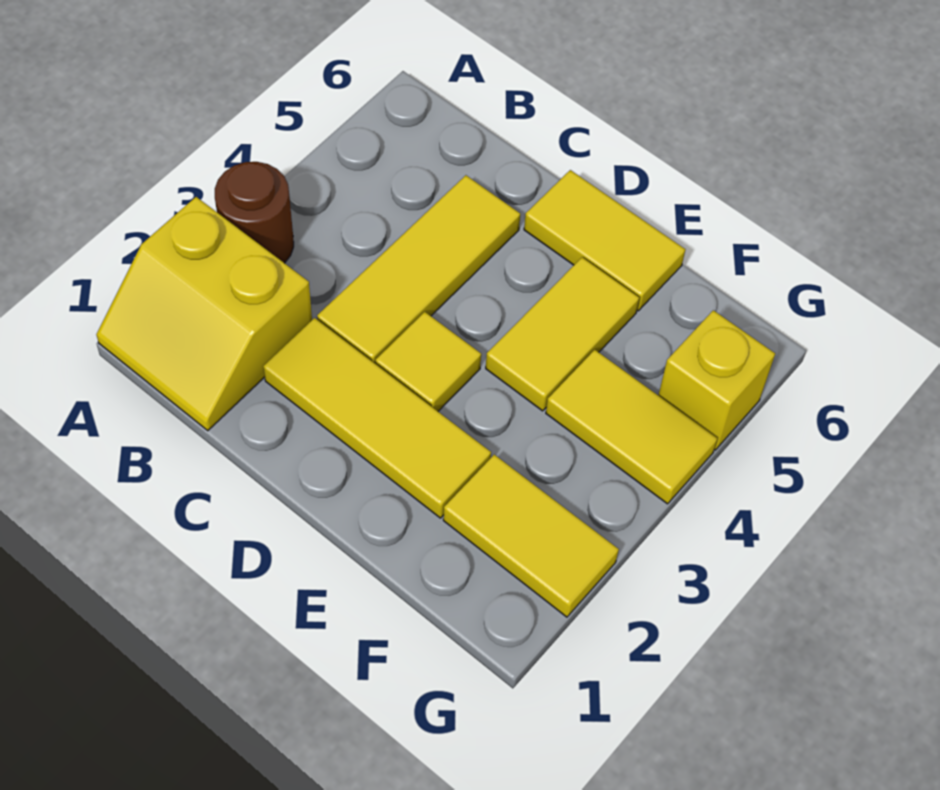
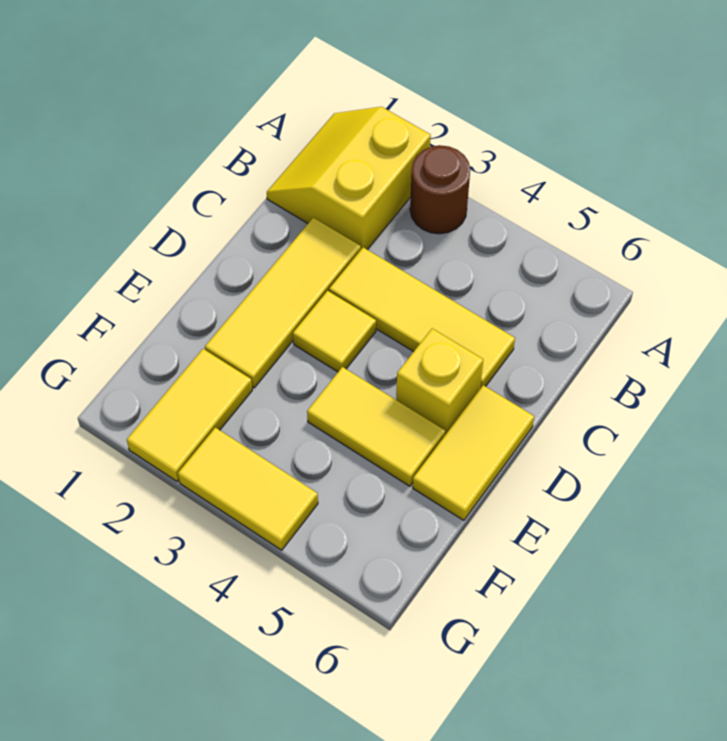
yellow tile F4:G4 level 1 -> yellow tile G3:G4 level 1
yellow brick G5 level 1 -> yellow brick D5 level 1

